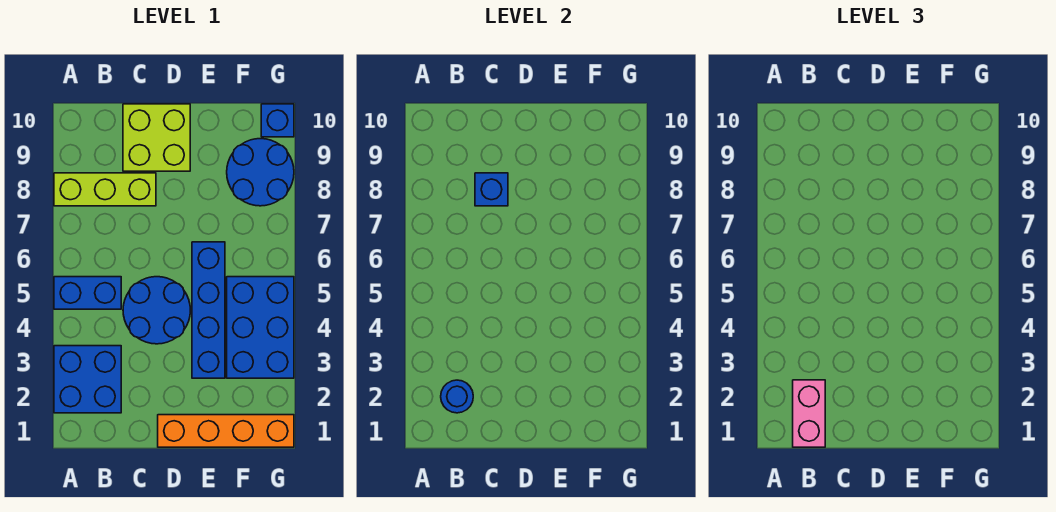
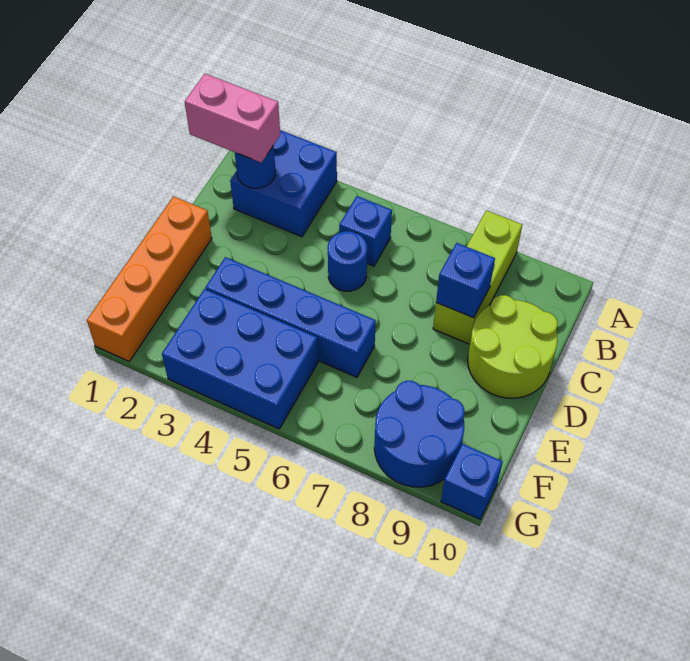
blue brick A5:B5 level 1 -> blue brick B5 level 1
blue round brick C4:D5 level 1 -> blue round brick C5 level 1
lime brick C9:D10 level 1 -> lime round brick C9:D10 level 1

